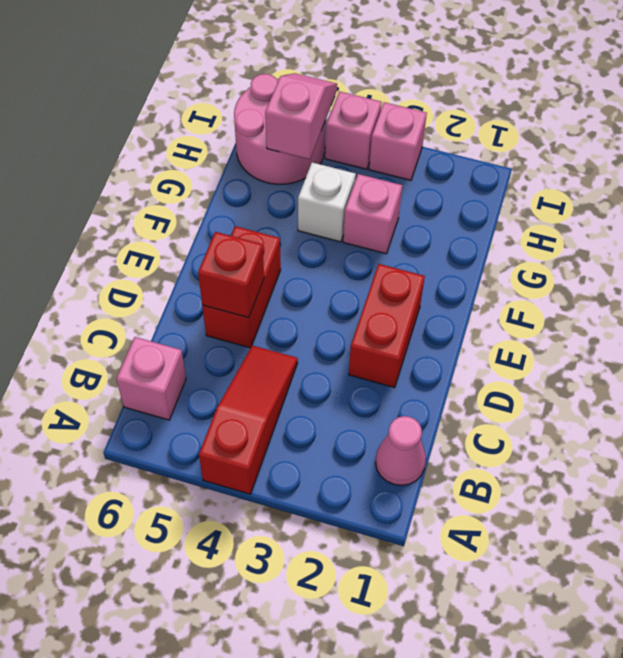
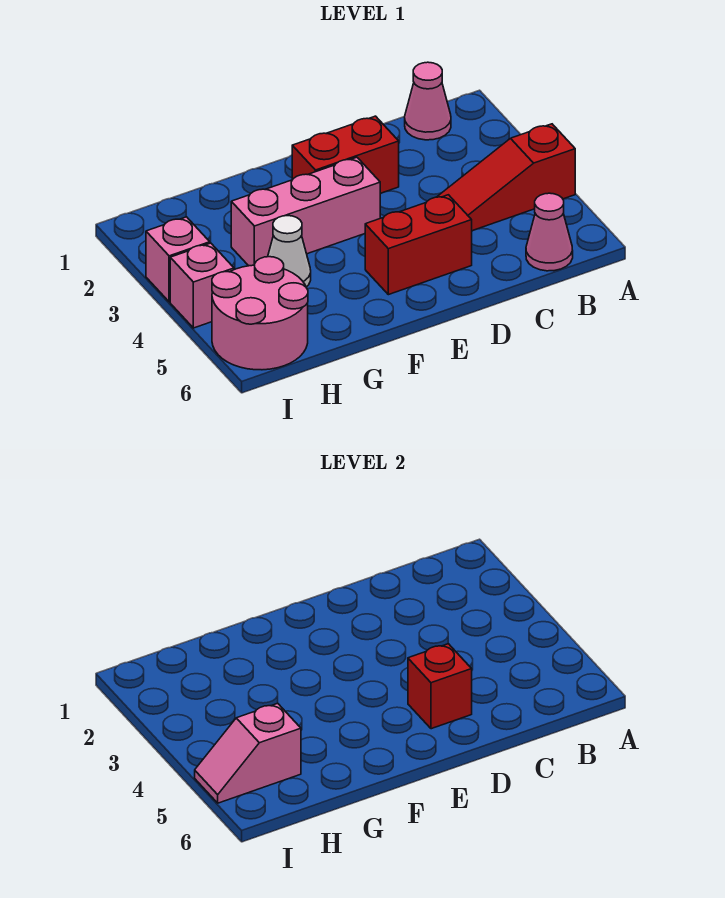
pink brick B6 level 1 -> pink cone B6 level 1
pink brick G3 level 1 -> pink brick E3:G3 level 1
white brick G4 level 1 -> white cone G4 level 1

